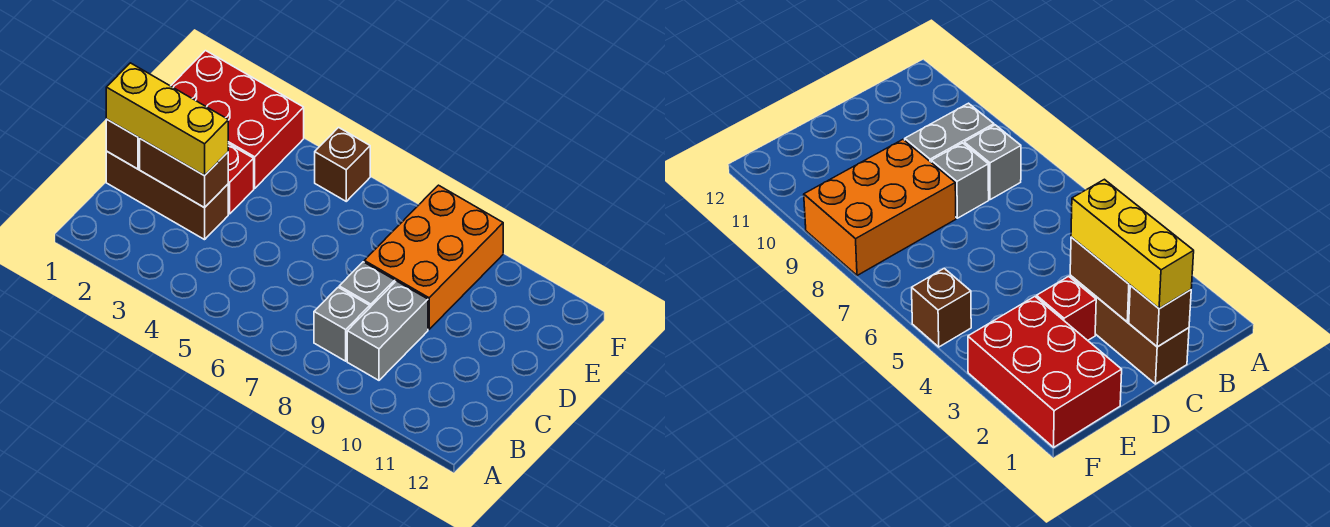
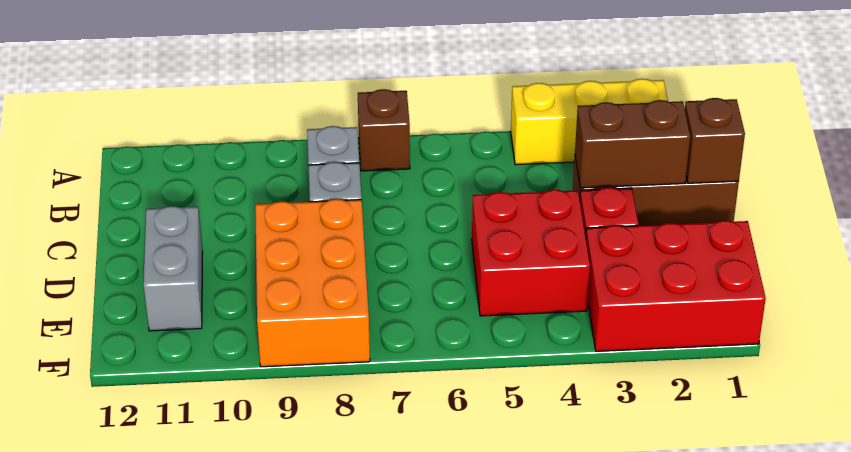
grey brick B9:C9 level 1 -> grey brick D11:E11 level 1
yellow brick C1:C3 level 3 -> yellow brick A2:A4 level 1
none -> red brick D4:E5 level 1
brown brick F5 level 1 -> brown brick A7 level 1

